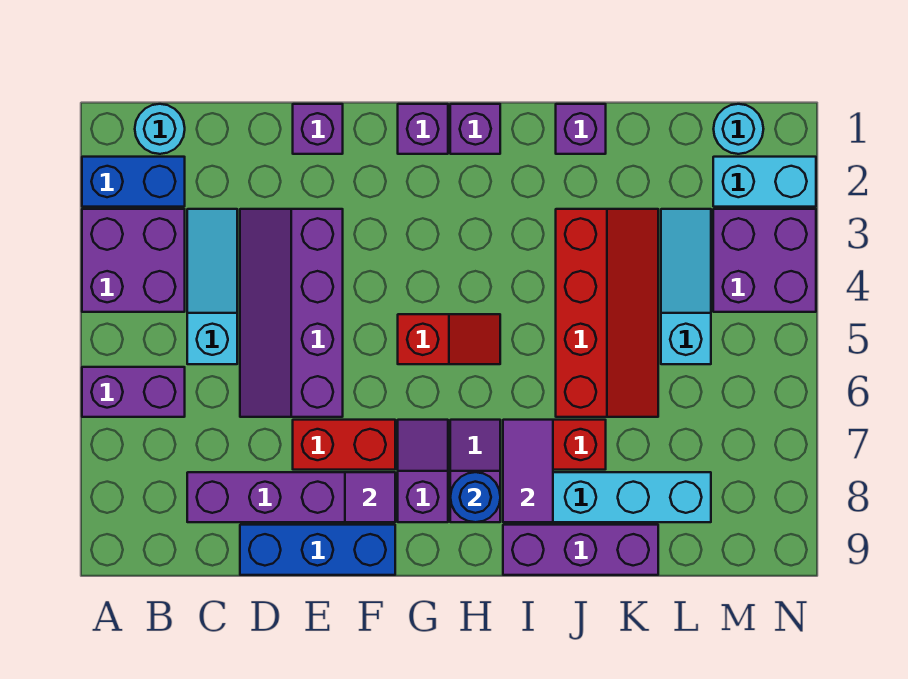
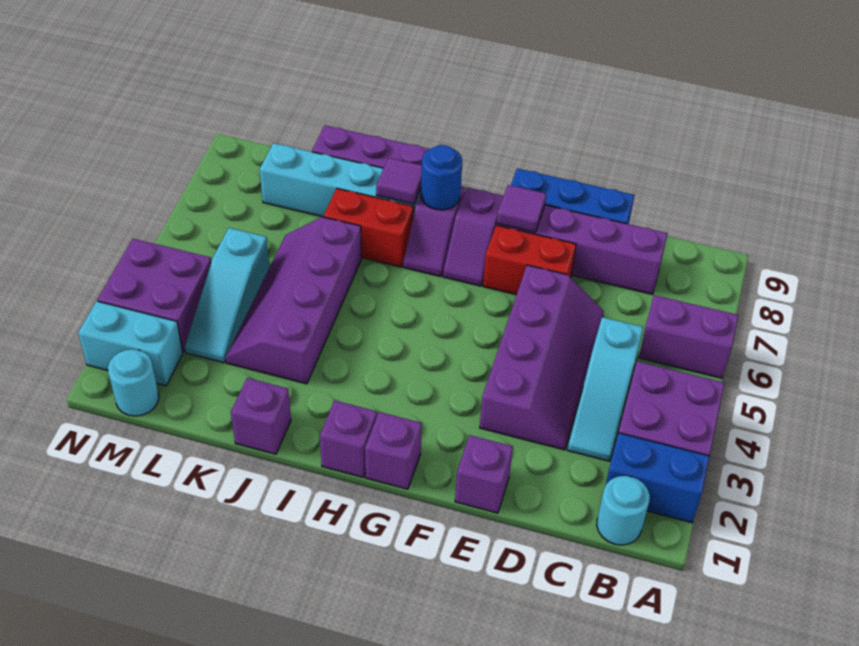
red slope G5:H5 level 1 top G -> none
purple tile I7:I8 level 2 -> purple tile I8 level 2
red slope J3:K6 level 1 top J -> purple slope J3:K6 level 1 top J

